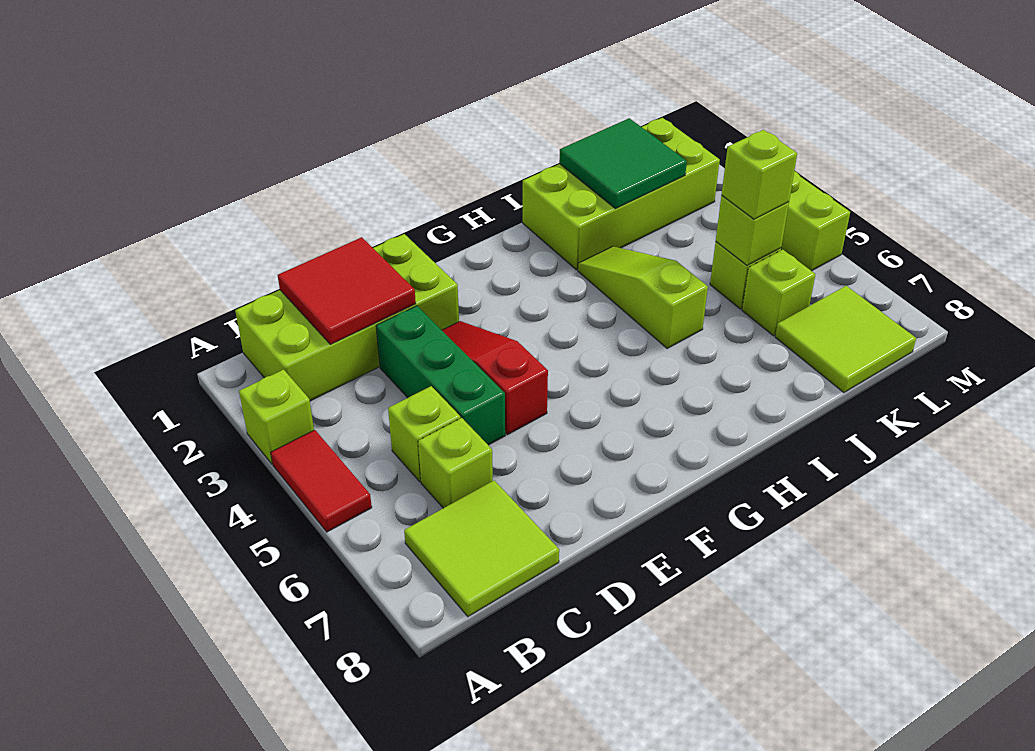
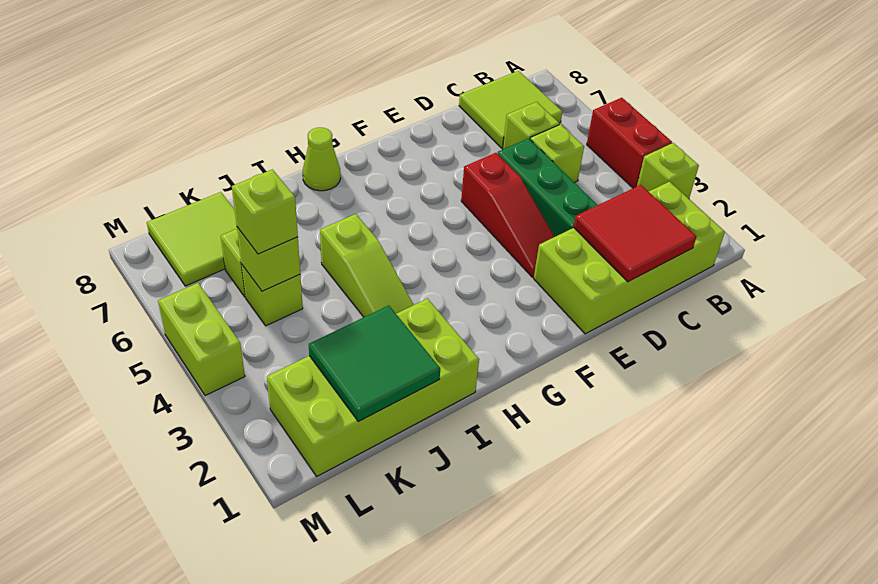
red tile A4:A5 level 1 -> red brick A4:A5 level 1
none -> lime cone H8 level 1

